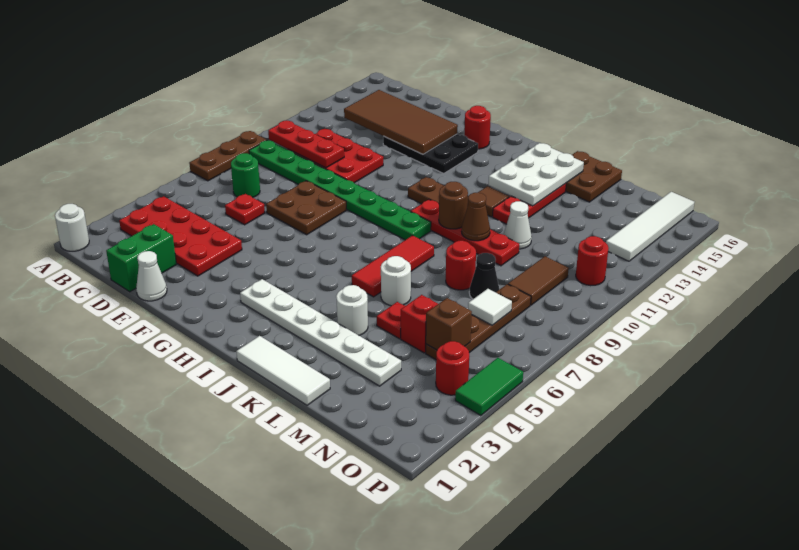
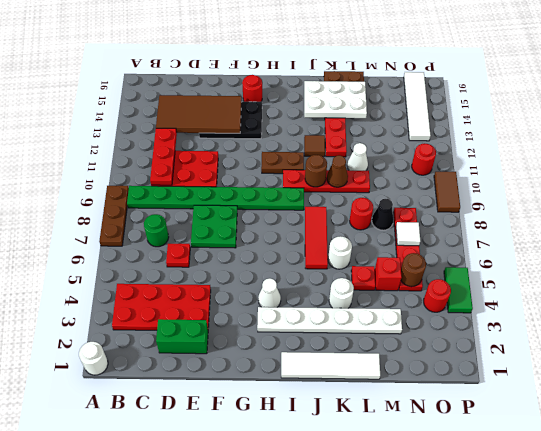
red plate B10:D10 level 2 -> red plate C10:C12 level 2
green brick D1:D2 level 1 -> green brick D2:E2 level 1
white cone E1 level 1 -> white cone H4 level 1
brown plate E7:F8 level 1 -> green plate E7:F8 level 1
white tile J1:L1 level 1 -> white tile I1:L1 level 1
white plate J13:K15 level 2 -> white plate J14:L15 level 2
brown plate N5:N8 level 1 -> red plate N5:N8 level 1
brown brick N5 level 2 -> brown round brick N5 level 2
brown tile N9:N10 level 1 -> brown tile P9:P10 level 1

